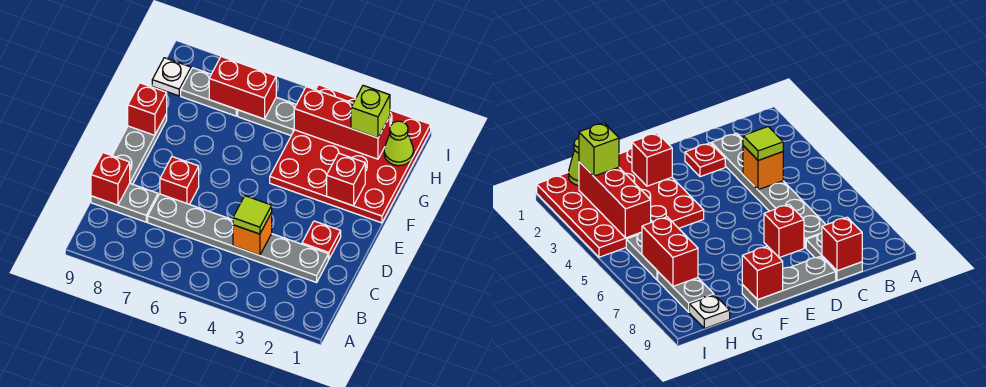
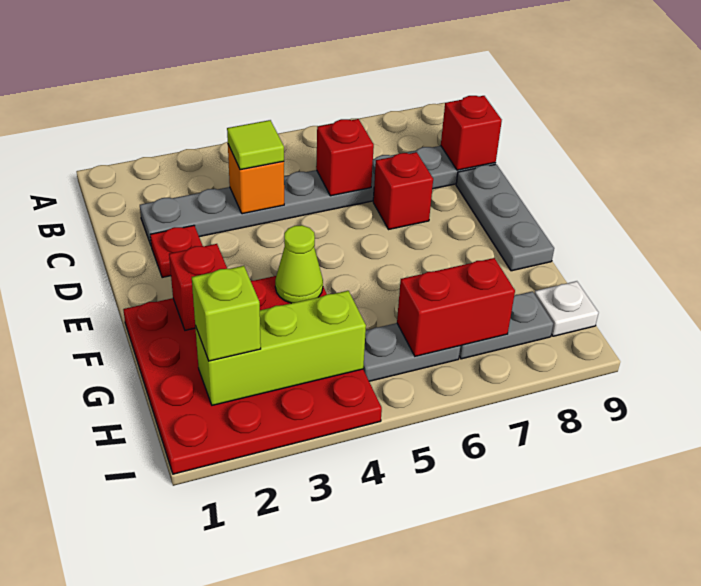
red brick F9 level 2 -> red brick C6 level 2
lime cone H1 level 2 -> lime cone F4 level 2
red brick H2:H4 level 2 -> lime brick H2:H4 level 2

